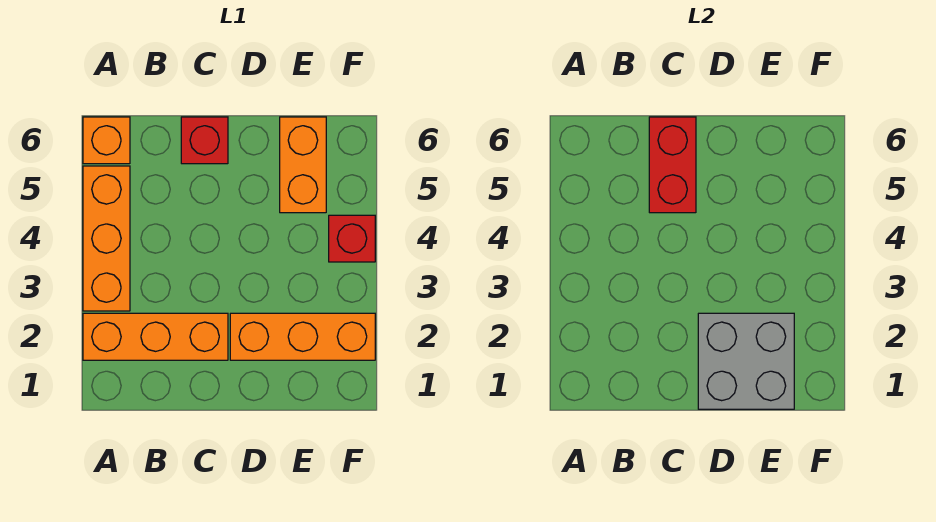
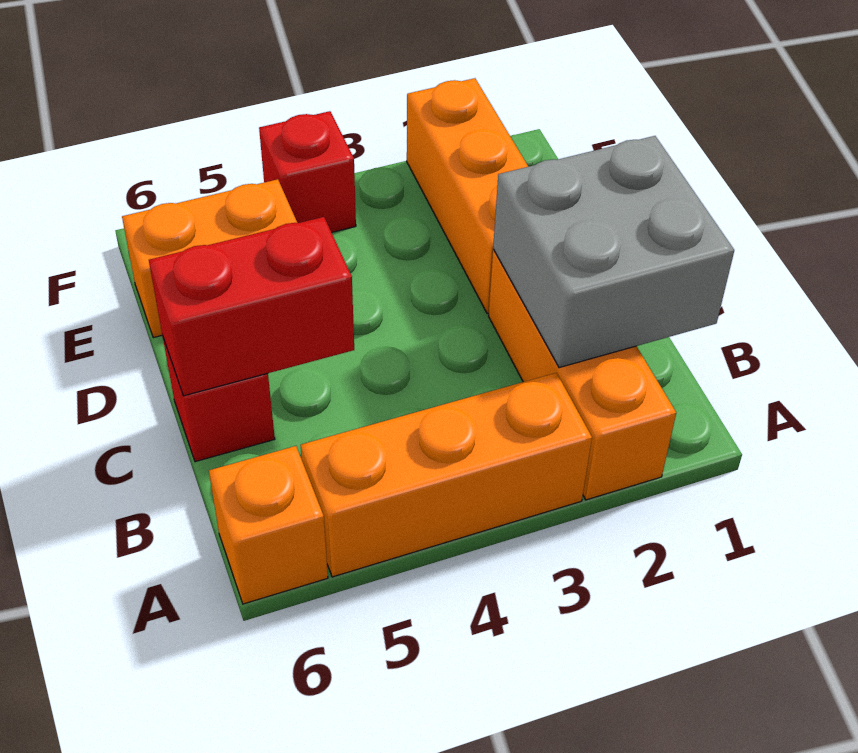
grey brick D1:E2 level 2 -> grey brick B1:C2 level 2

